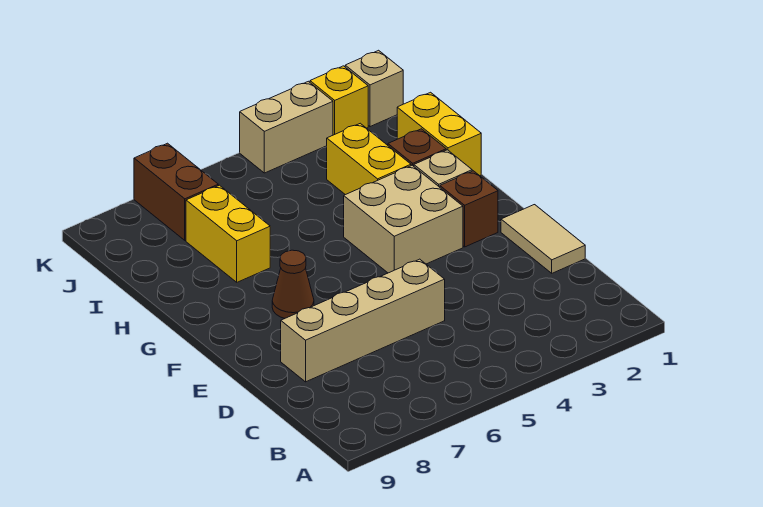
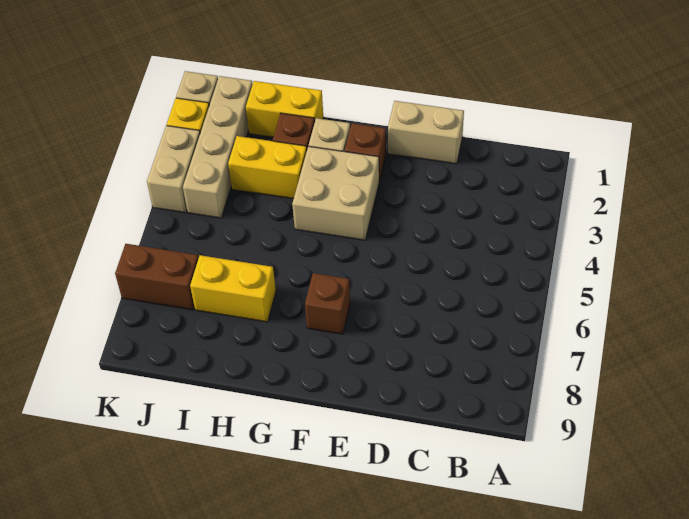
tan tile D1:E1 level 1 -> tan brick D1:E1 level 1
tan brick D5:D8 level 1 -> tan brick J1:J4 level 1
brown cone F7 level 1 -> brown brick F7 level 1

